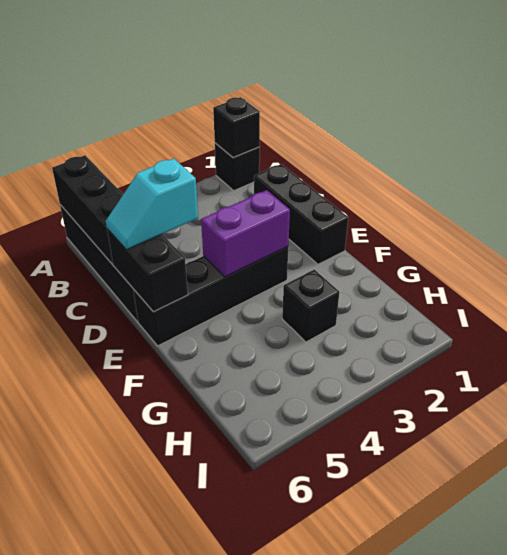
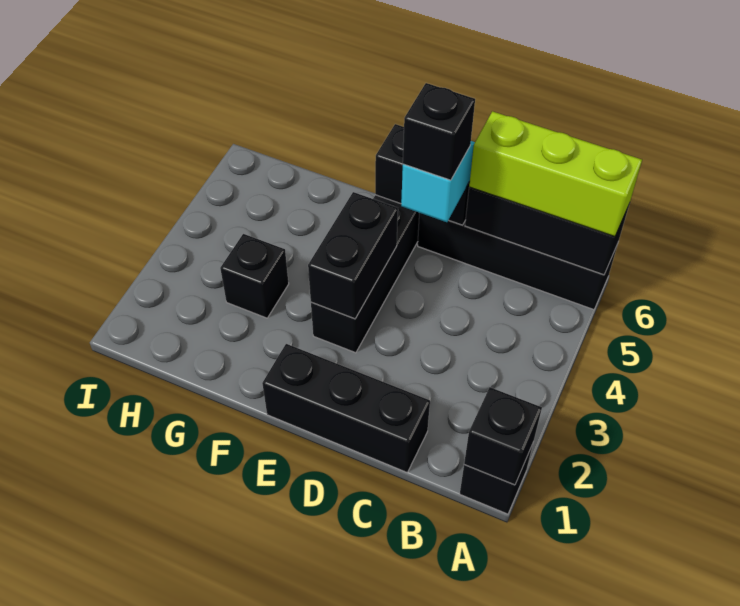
none -> lime brick A6:C6 level 3
none -> black brick D5 level 4
purple brick E3:E4 level 2 -> black brick E3:E4 level 2

